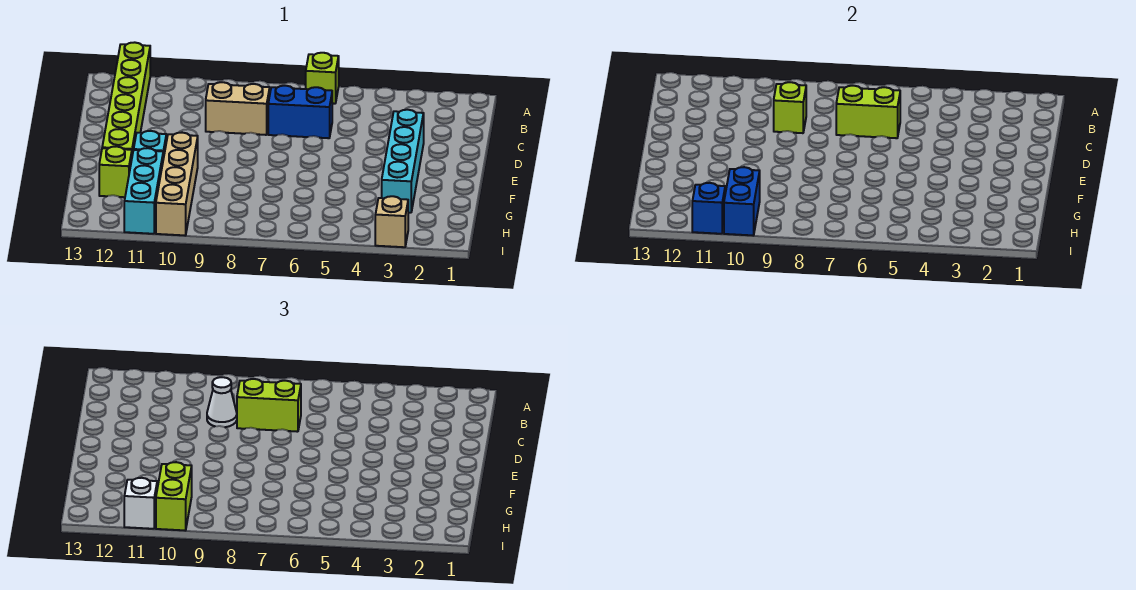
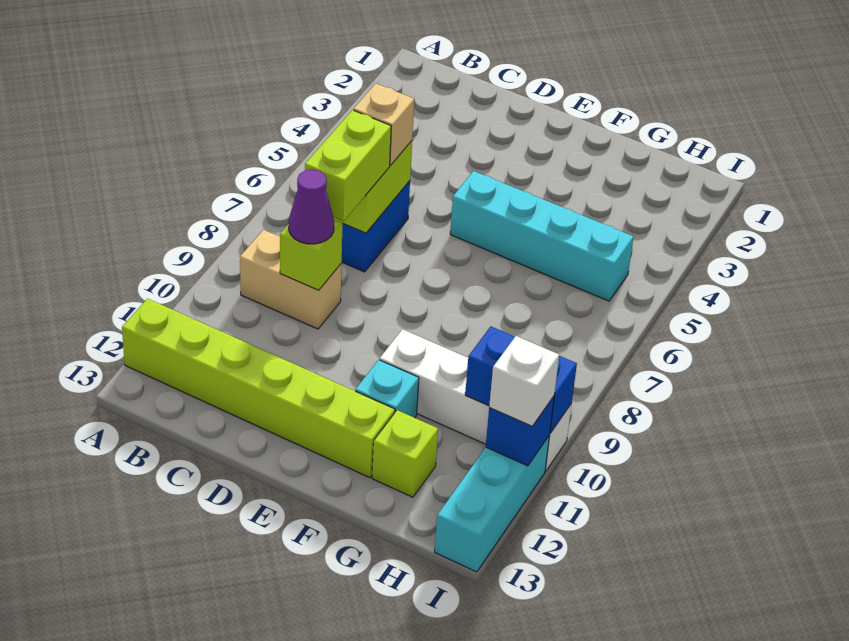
lime brick A6 level 1 -> none
tan brick C8:C9 level 1 -> tan brick B9:C9 level 1
white cone C9 level 3 -> purple cone C9 level 3
cyan brick D3:G3 level 1 -> cyan brick E5:H5 level 1
tan brick F10:I10 level 1 -> white brick F10:I10 level 1
cyan brick G11:I11 level 1 -> cyan brick I11:I13 level 1
lime brick H10:I10 level 3 -> none
tan brick I3 level 1 -> tan brick C6 level 3

